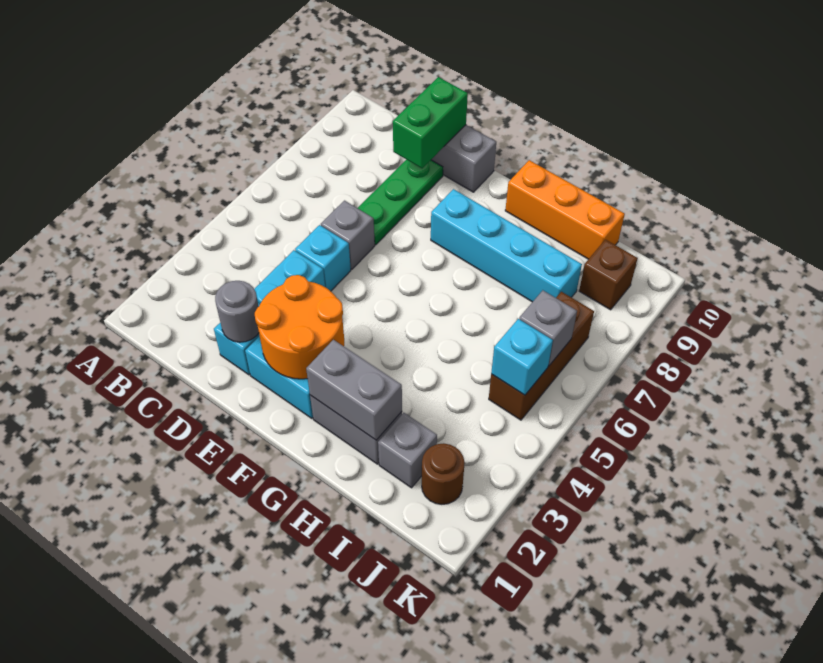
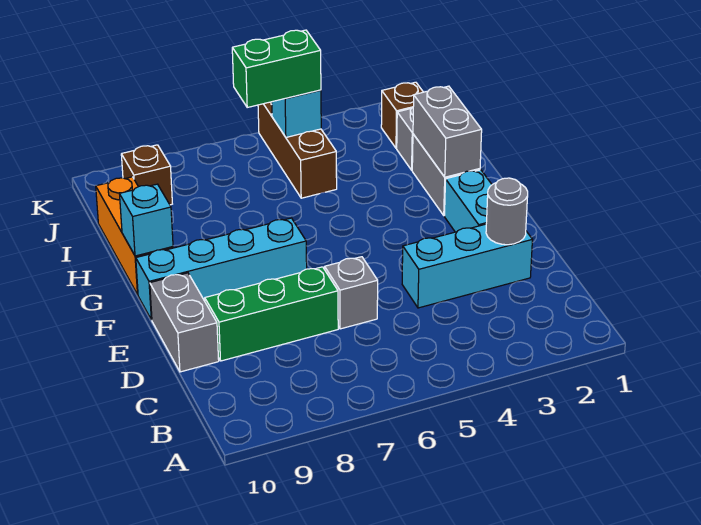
cyan brick D5 level 1 -> cyan brick G10 level 2
green plate D7:D9 level 1 -> green brick D7:D9 level 1
green brick D9:D10 level 2 -> green brick J5:J6 level 3
orange round brick E2:F3 level 2 -> none
cyan brick F8:I8 level 1 -> cyan brick F7:F10 level 1
brown round brick J2 level 1 -> brown brick J2 level 1
brown brick J5:J7 level 1 -> brown brick I5:K5 level 1
grey brick J6 level 2 -> none

